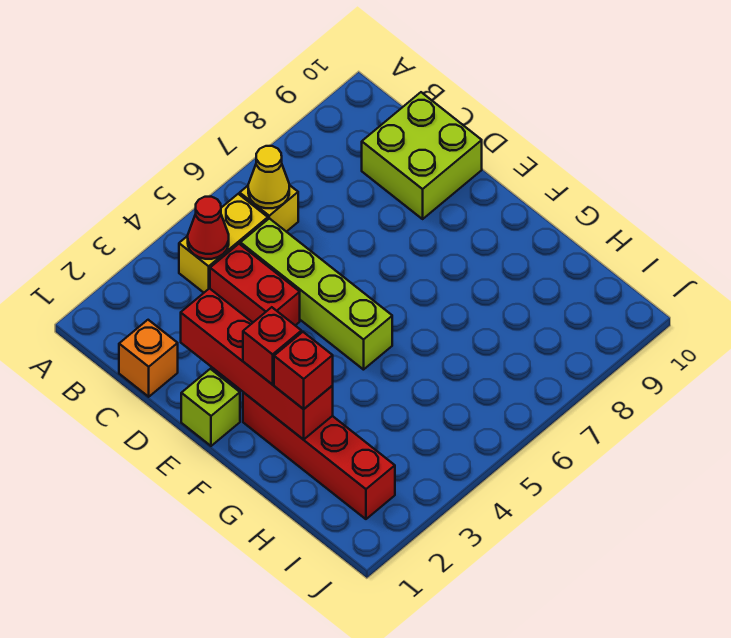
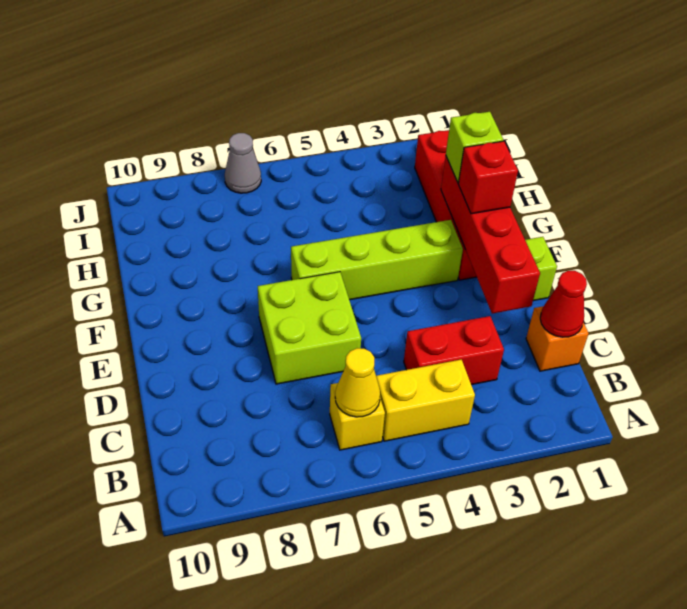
red cone B4 level 2 -> red cone C1 level 2
red brick C4:D4 level 1 -> red brick C3:C4 level 1
lime brick C5:F5 level 1 -> lime brick F3:F6 level 1
lime brick C9:D10 level 1 -> lime brick D6:E7 level 1
red brick G2 level 3 -> lime brick G2 level 3
none -> grey cone J7 level 1

